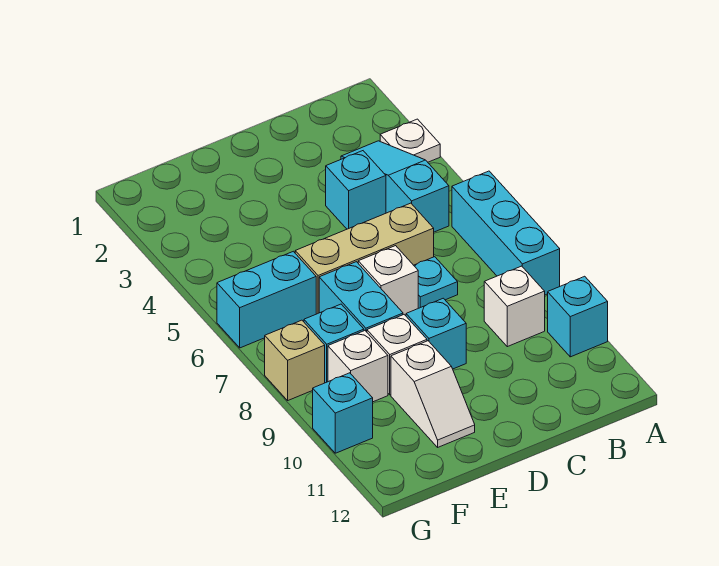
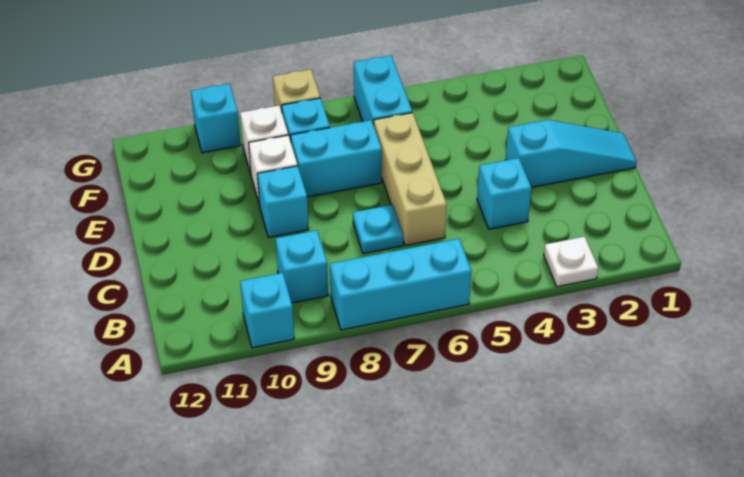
cyan slope B3:B5 level 1 top 5 -> cyan slope D1:D3 level 1 top 3
white brick B9 level 1 -> cyan brick B9 level 1
white brick D7 level 1 -> none
white slope E10:E11 level 1 top 10 -> none

